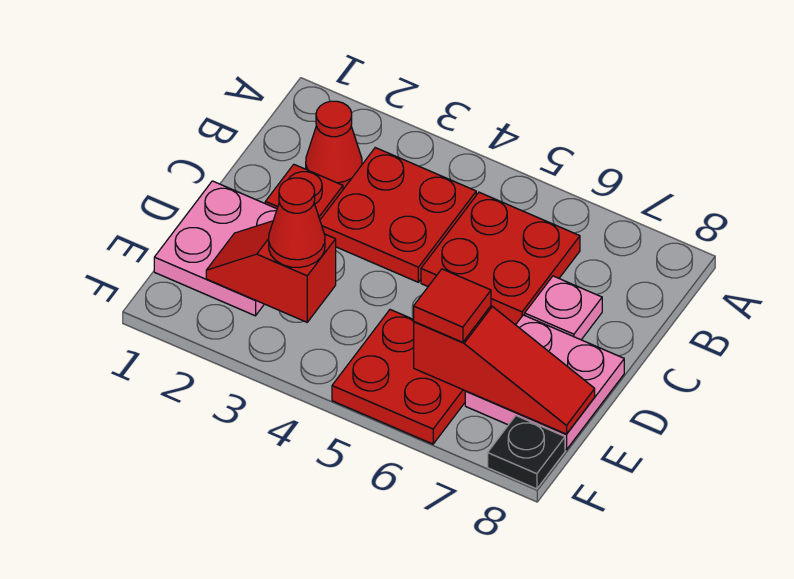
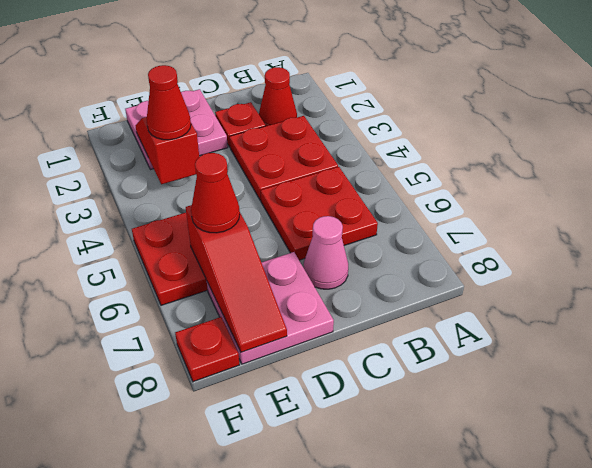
pink plate C7 level 1 -> pink cone C7 level 1
red tile E6 level 3 -> red cone E6 level 3
black plate F8 level 1 -> red plate F8 level 1

